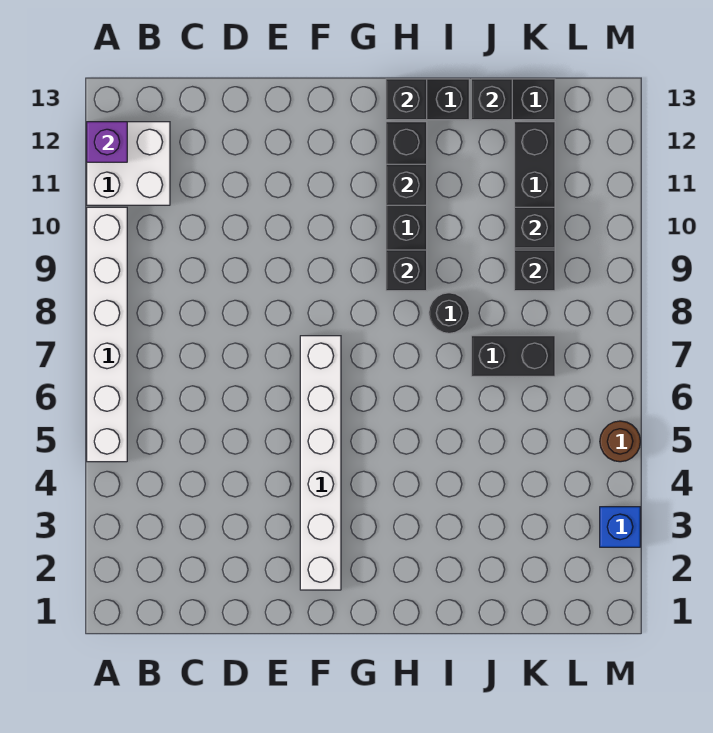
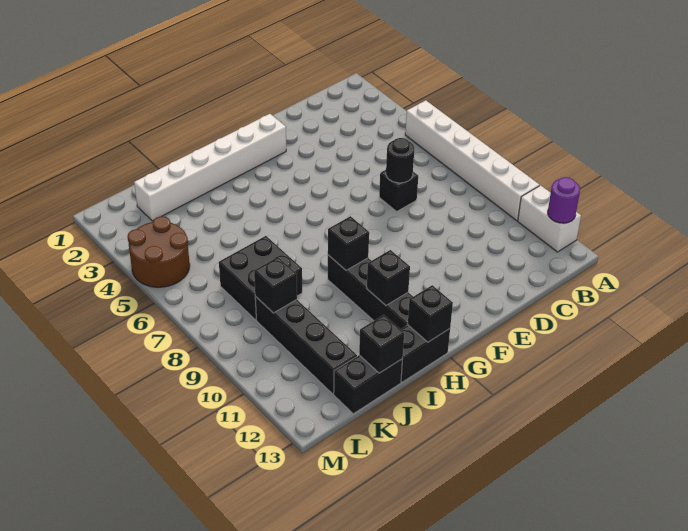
white brick A11:B12 level 1 -> white brick A11:A12 level 1
purple brick A12 level 2 -> purple round brick A12 level 2
white brick F2:F7 level 1 -> white brick F2:K2 level 1
black round brick I8 level 1 -> black round brick D7 level 2
black brick J7:K7 level 1 -> black brick J7:K8 level 1
black brick K10 level 2 -> black brick D7 level 1
blue brick M3 level 1 -> none
brown round brick M5 level 1 -> brown round brick L4:M5 level 1

